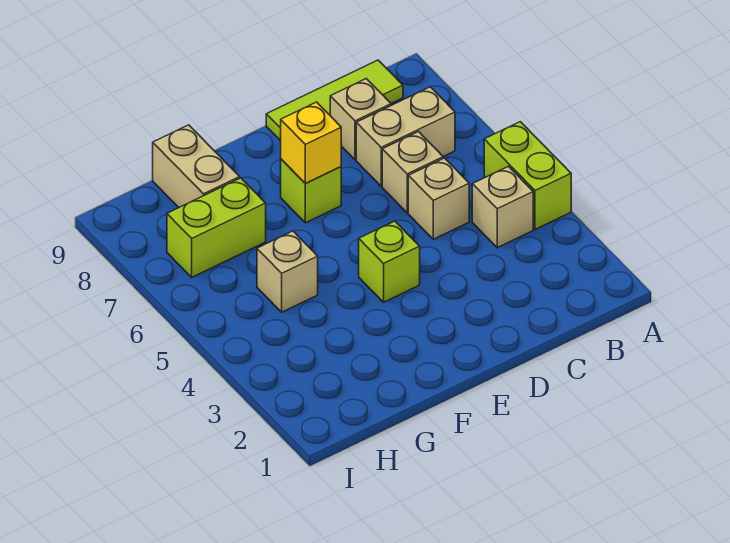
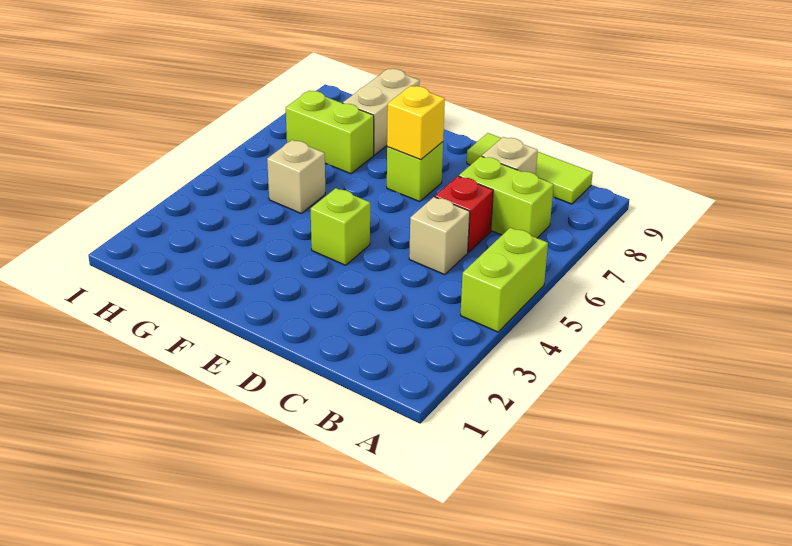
tan brick B4 level 1 -> none
tan brick B7:C7 level 1 -> lime brick B7:C7 level 1
tan brick C6 level 1 -> red brick C6 level 1

